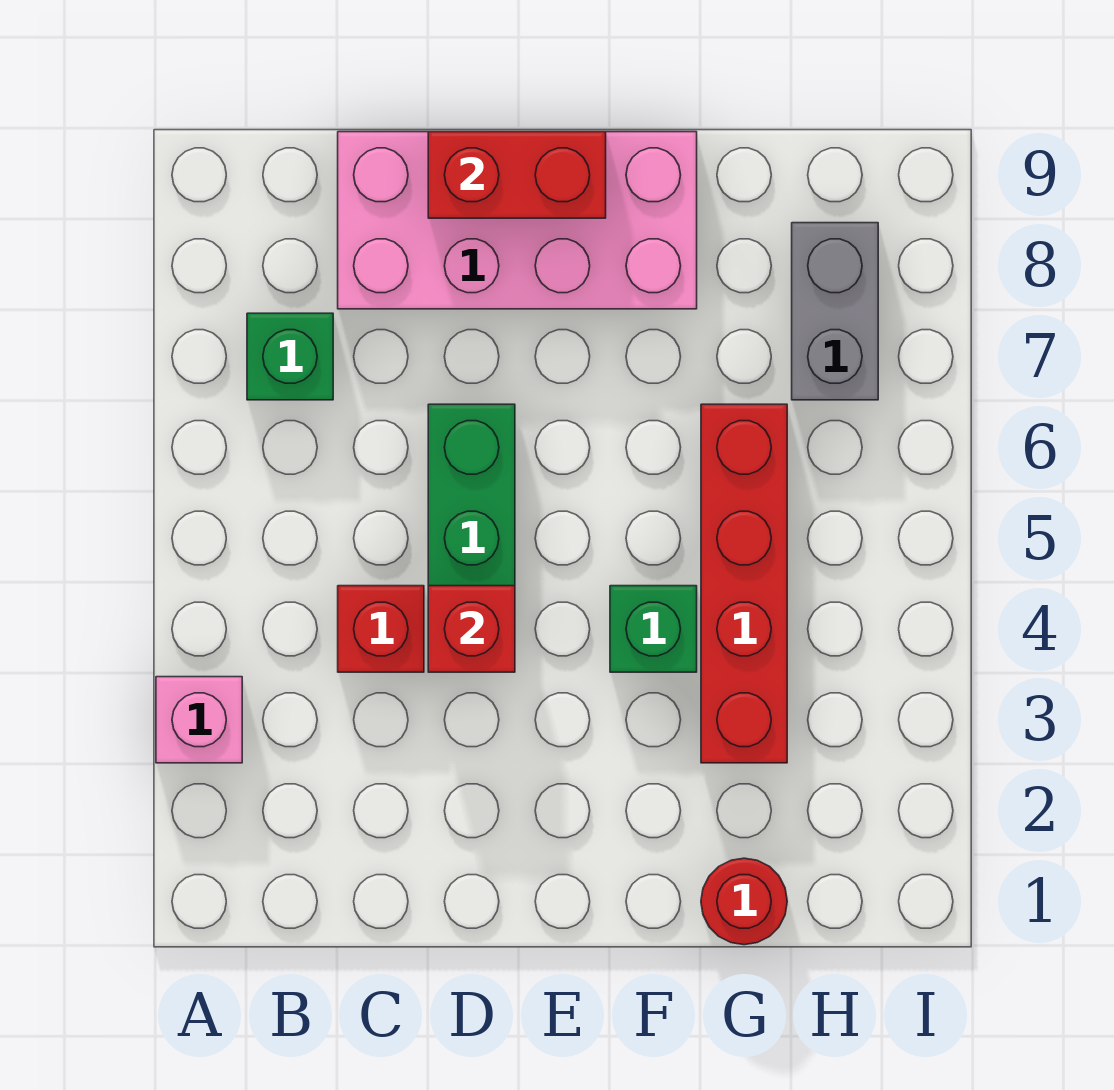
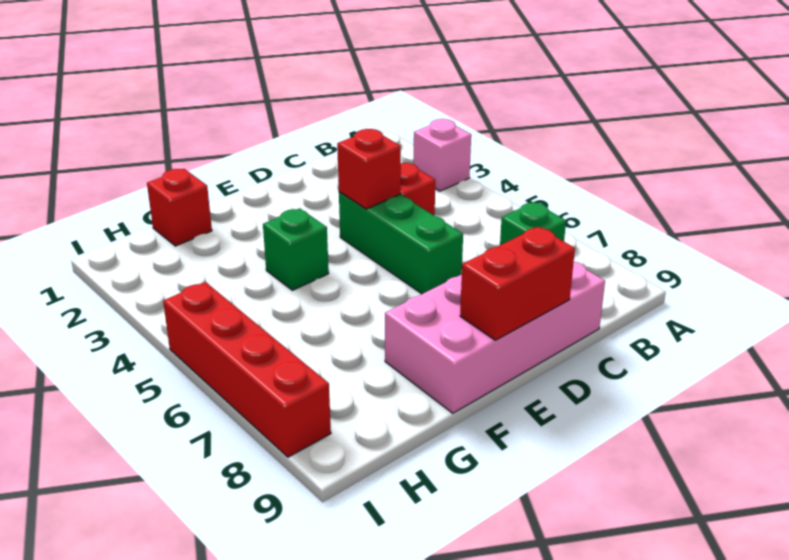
red round brick G1 level 1 -> red brick G1 level 1
red brick G3:G6 level 1 -> red brick I5:I8 level 1
grey brick H7:H8 level 1 -> none

